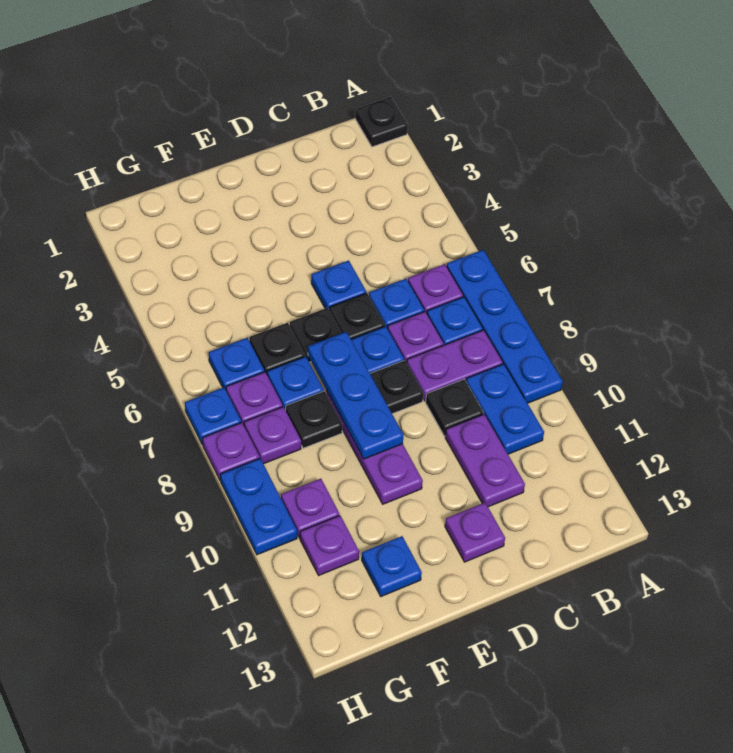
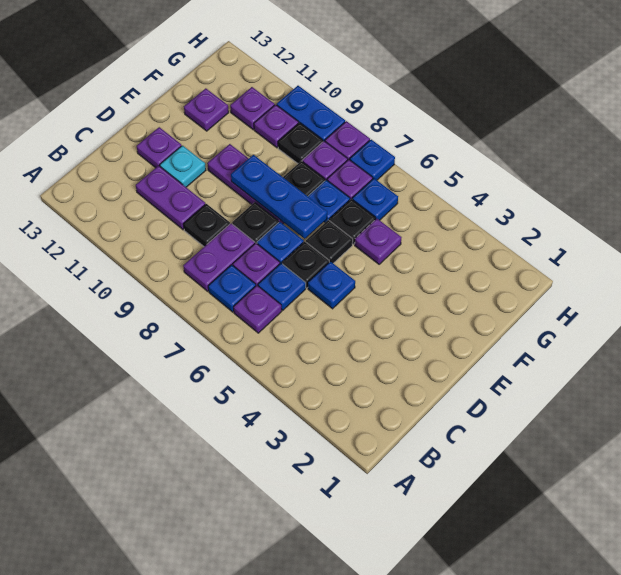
black plate A1 level 1 -> black plate G9 level 1
blue plate A6:A9 level 1 -> none
blue plate B9:B10 level 1 -> none
none -> cyan plate D11 level 1
none -> purple plate F5 level 1
blue plate F12 level 1 -> purple plate F12 level 1

